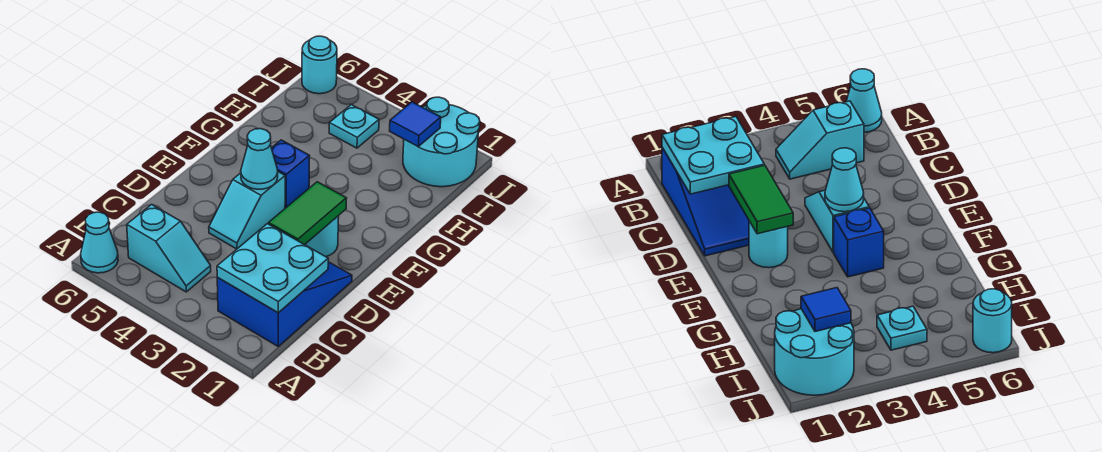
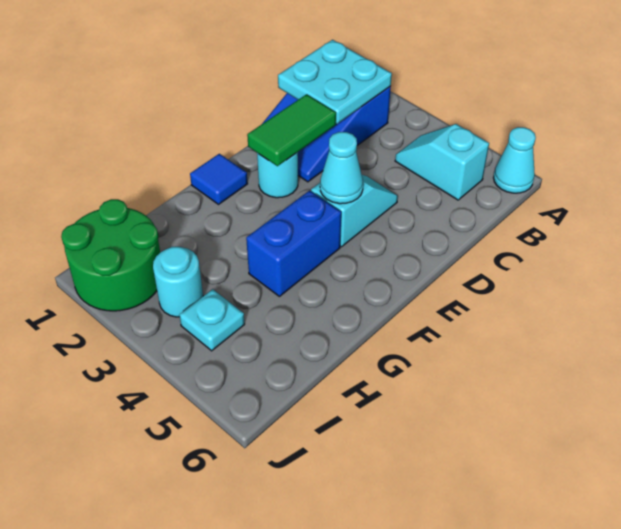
blue brick F4 level 1 -> blue brick F4:G4 level 1
cyan round brick I1:J2 level 1 -> green round brick I1:J2 level 1
blue tile I2 level 2 -> blue tile F1 level 1
cyan round brick J6 level 1 -> cyan round brick I3 level 1

